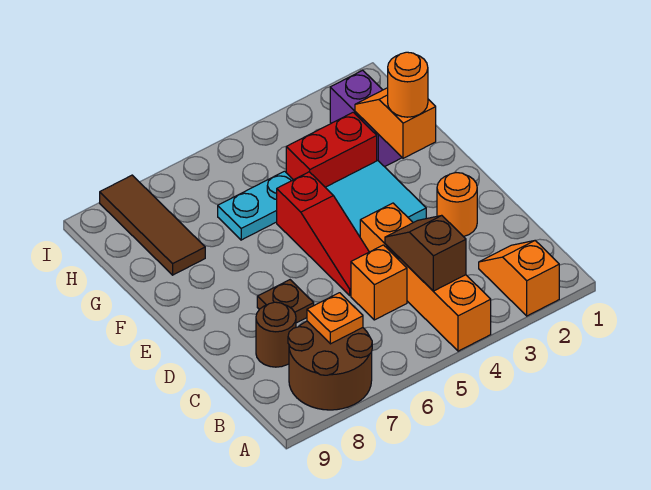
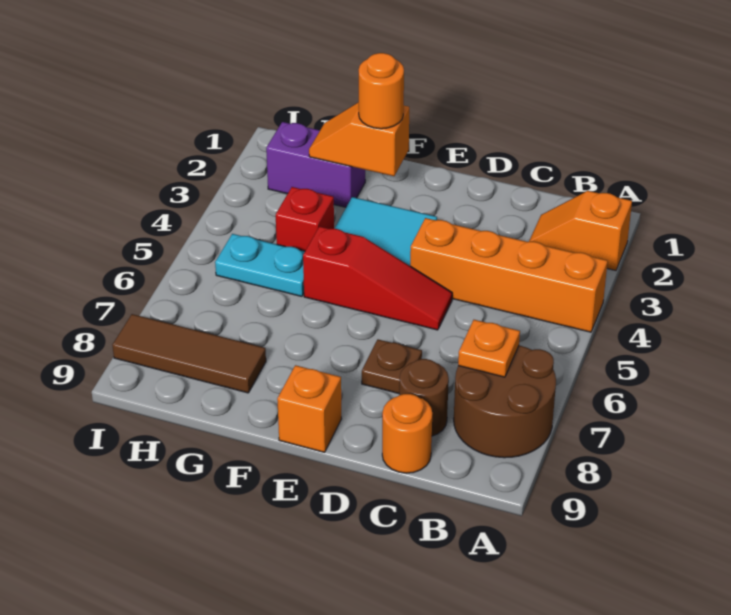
brown slope B4:C4 level 2 top B -> none
orange brick C5 level 1 -> orange brick E9 level 1
orange round brick D2 level 1 -> orange round brick C9 level 1
red brick G3:G4 level 1 -> red brick G4 level 1
cyan plate G5:G6 level 1 -> cyan plate G5:H5 level 1

